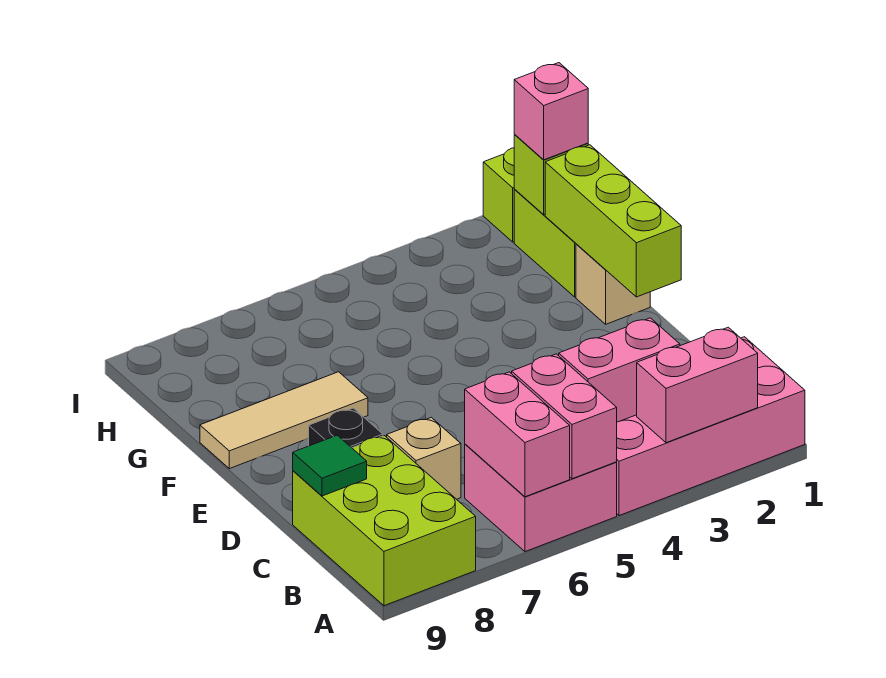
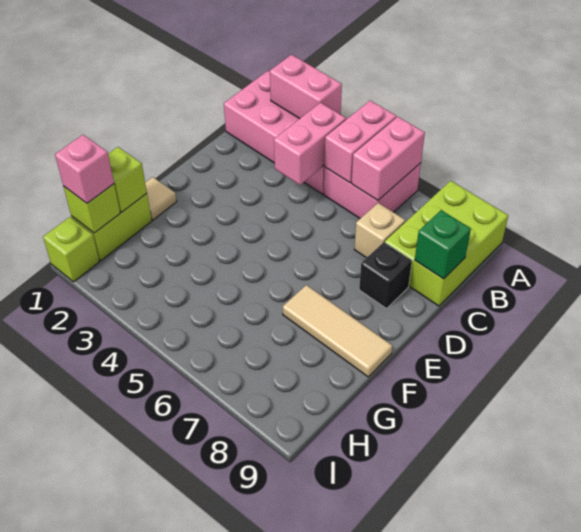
pink brick B3:B4 level 2 -> pink brick B4:C4 level 2
green tile C9 level 2 -> green brick C9 level 2
lime brick E1:G1 level 2 -> lime brick G1 level 2
tan brick F1 level 1 -> tan tile F1 level 1

